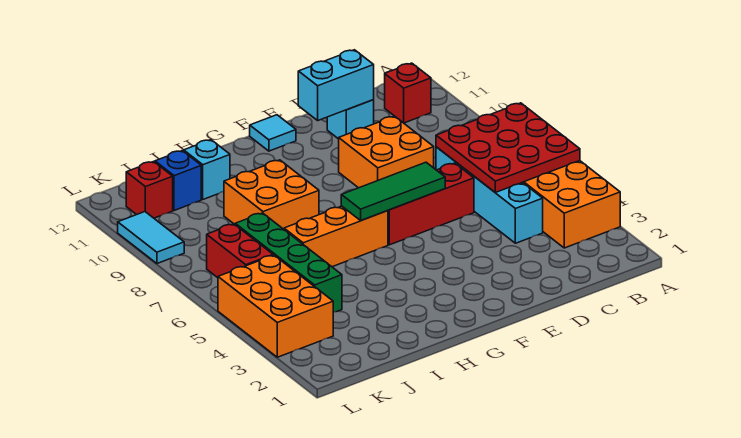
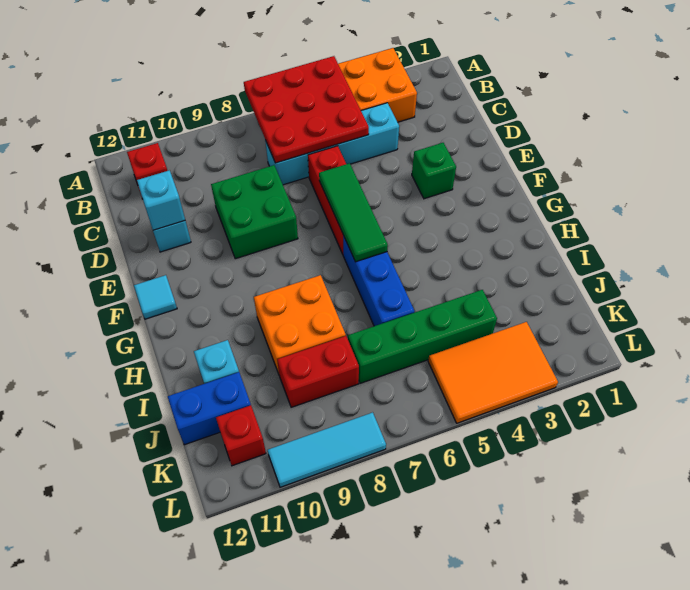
orange brick D8:E9 level 1 -> green brick D8:E9 level 1
cyan brick D11:E11 level 2 -> cyan brick D11 level 2
none -> green brick E3 level 1
orange brick G6:I6 level 1 -> blue brick G6:I6 level 1
blue brick J11 level 1 -> blue brick J11:J12 level 1
orange brick K3:L5 level 1 -> orange tile K3:L5 level 1
red brick K6:K7 level 1 -> red brick J8:J9 level 1
cyan tile L9:L10 level 1 -> cyan tile L8:L10 level 1

